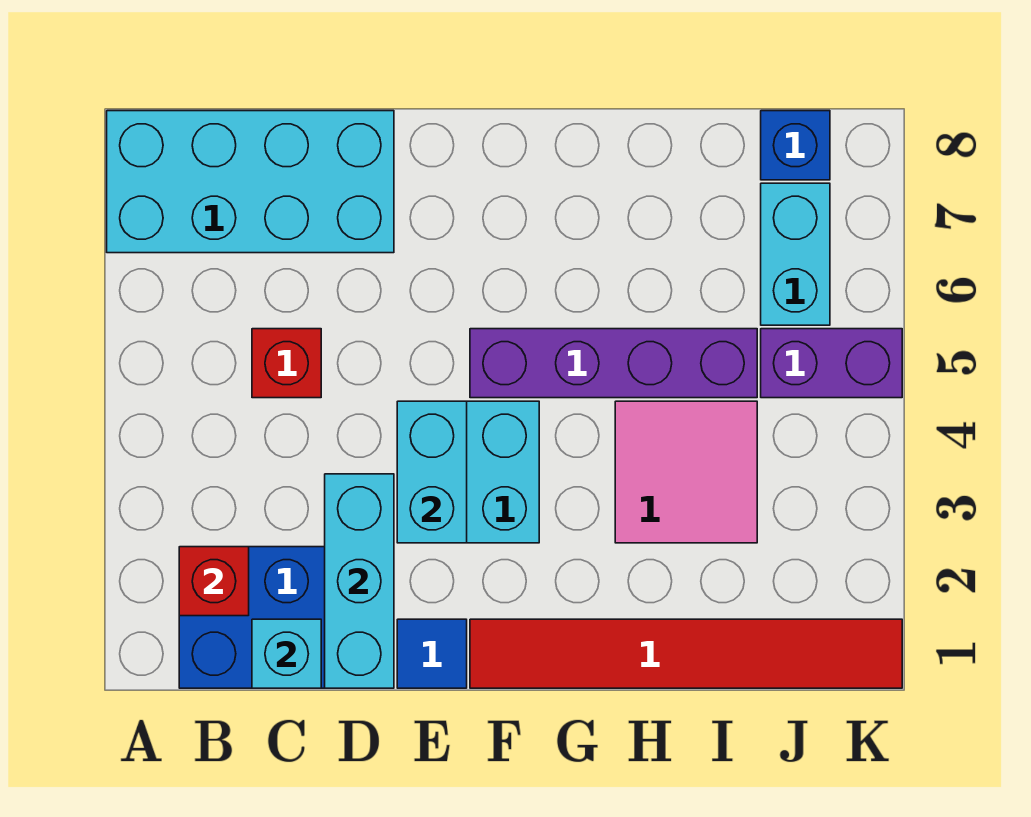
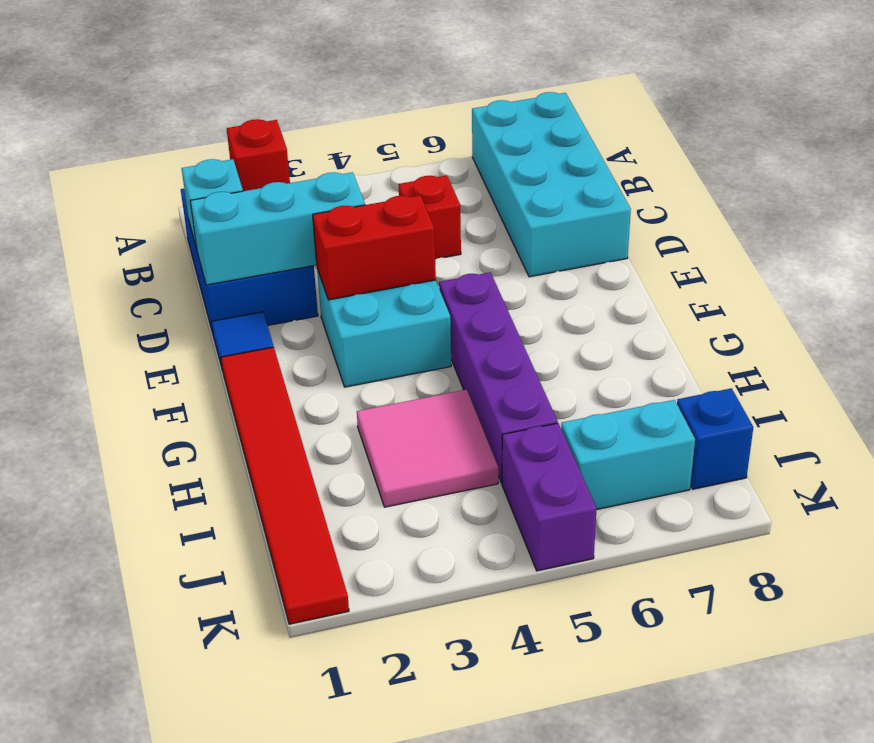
cyan brick E3:E4 level 2 -> red brick E3:E4 level 2

